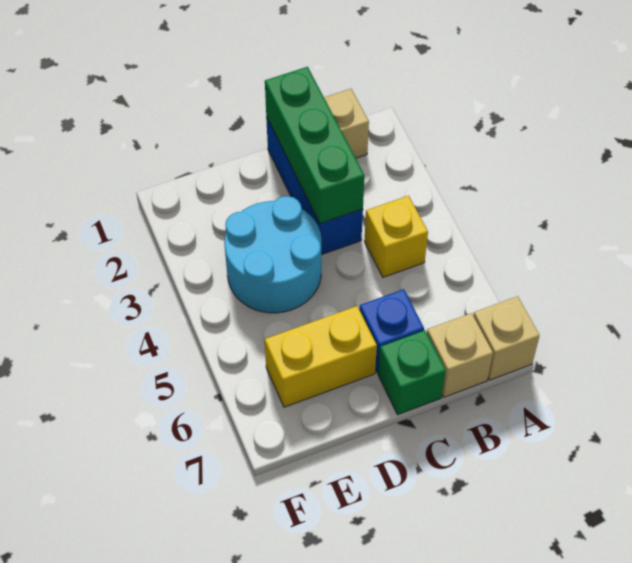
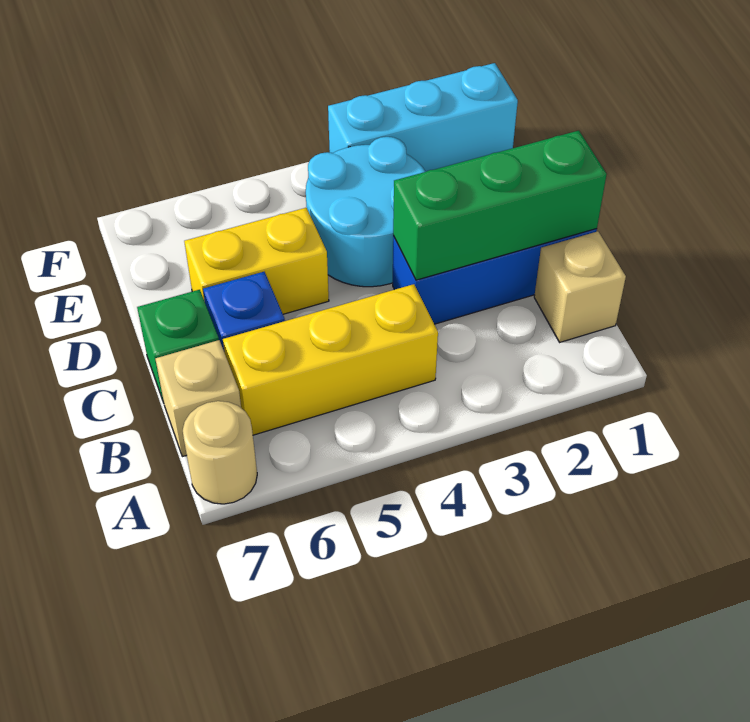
tan brick A7 level 1 -> tan round brick A7 level 1
yellow brick B4 level 1 -> yellow brick B4:B6 level 1
yellow brick D6:E6 level 1 -> yellow brick D5:D6 level 1
none -> cyan brick F1:F3 level 1

